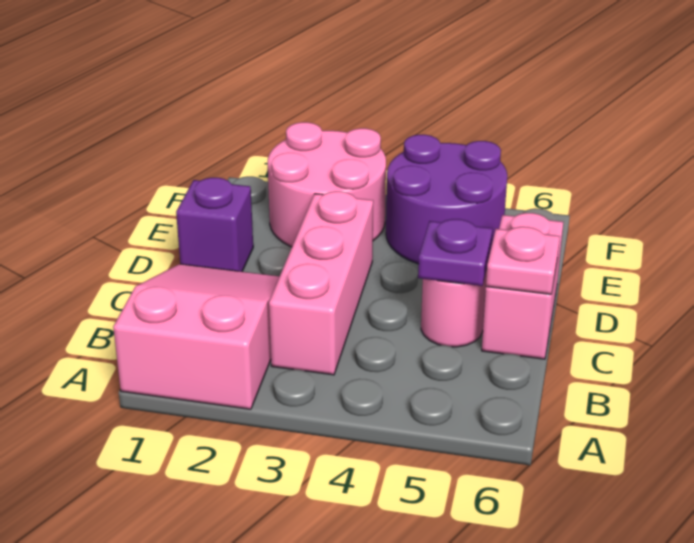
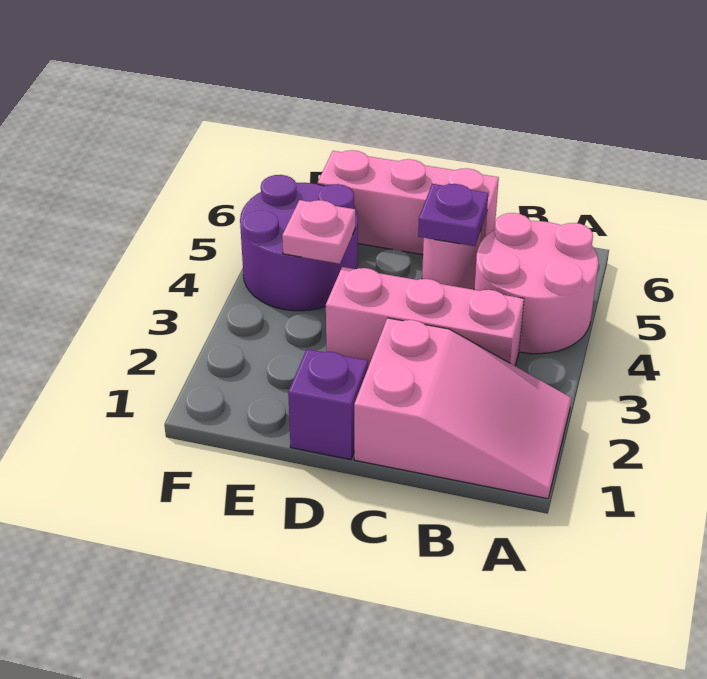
pink slope A1:C2 level 1 top A -> pink slope A1:C2 level 1 top C
pink brick C6:D6 level 1 -> pink brick C6:E6 level 1
pink plate C6 level 2 -> pink plate E4 level 2
pink round brick E2:F3 level 1 -> pink round brick A4:B5 level 1

